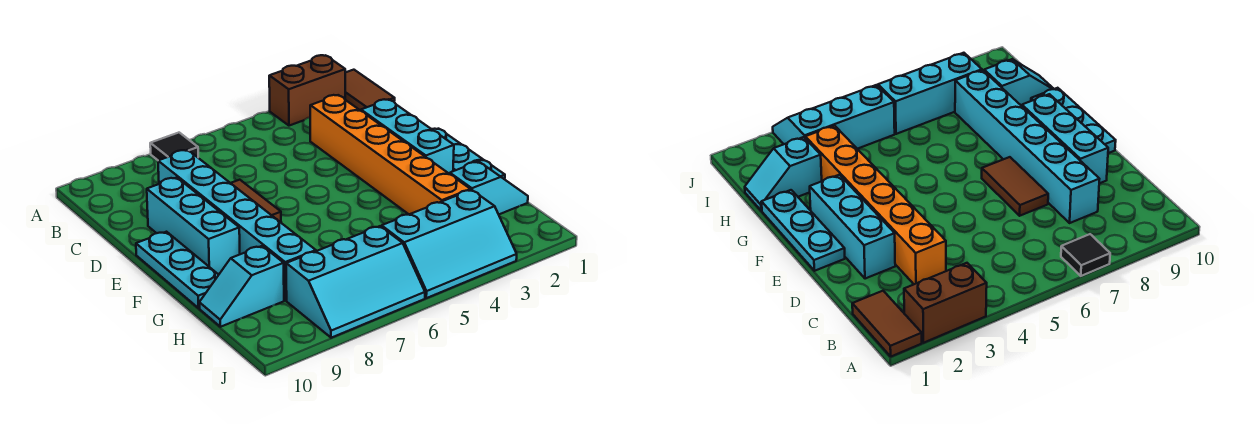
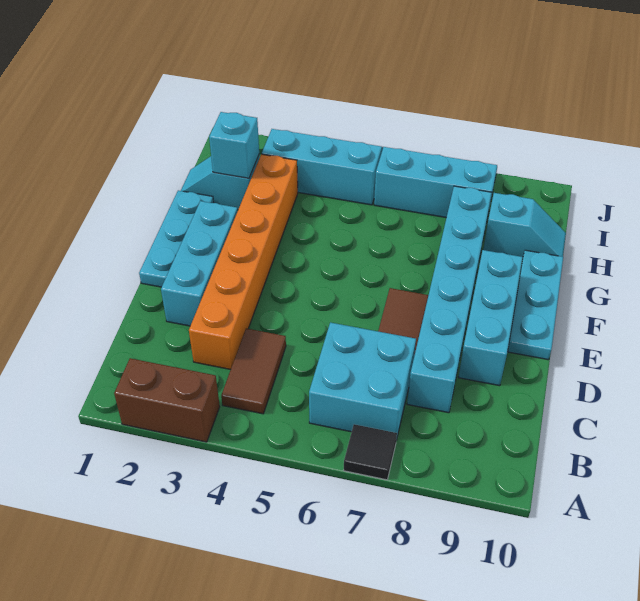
brown tile A1:B1 level 1 -> brown tile B4:C4 level 1
none -> cyan brick B6:C7 level 1
none -> cyan brick H2 level 2

